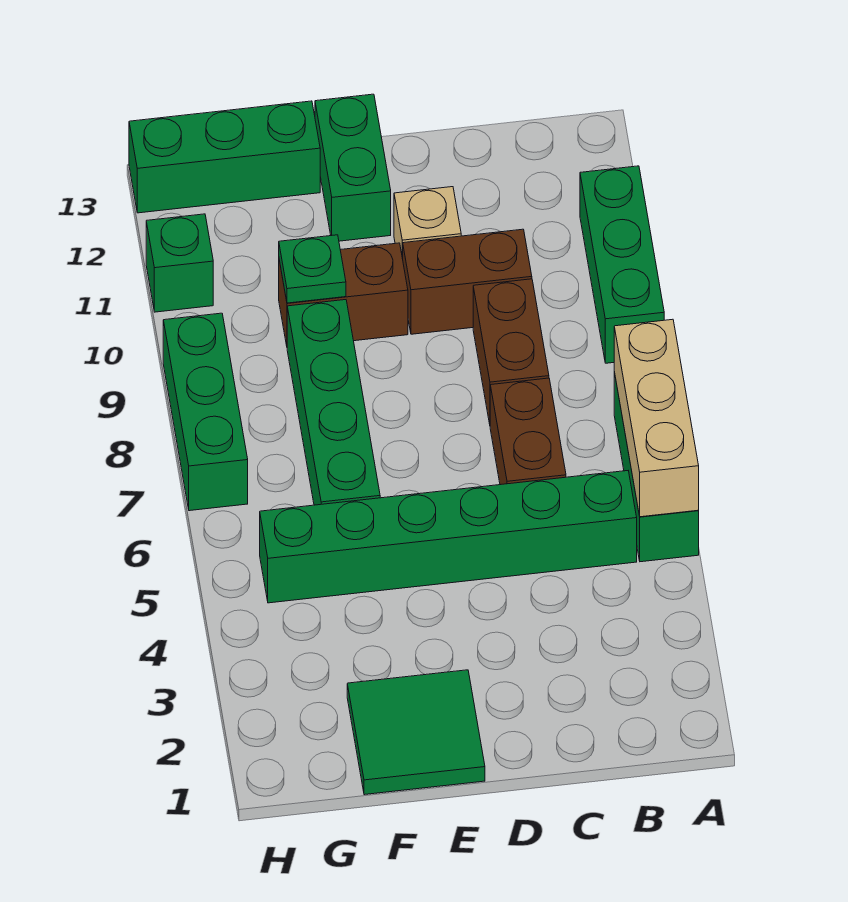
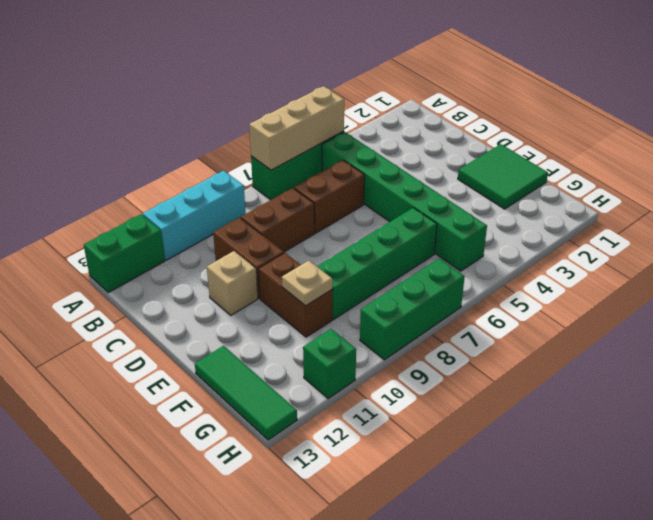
green brick A9:A11 level 1 -> cyan brick A9:A11 level 1
green brick E12:E13 level 1 -> green brick A12:A13 level 1
green plate F10 level 2 -> tan plate F10 level 2
green brick F13:H13 level 1 -> green tile F13:H13 level 1

